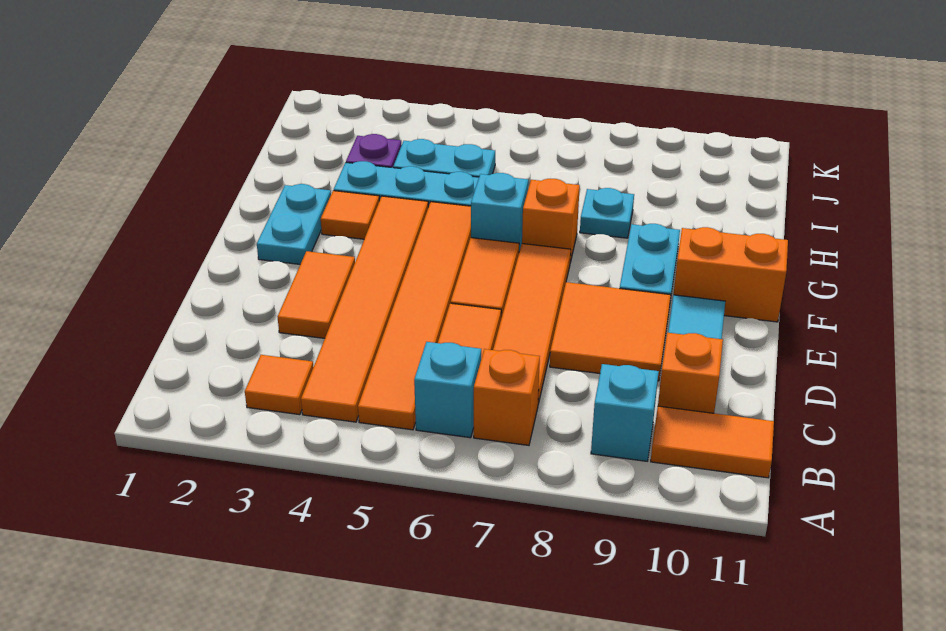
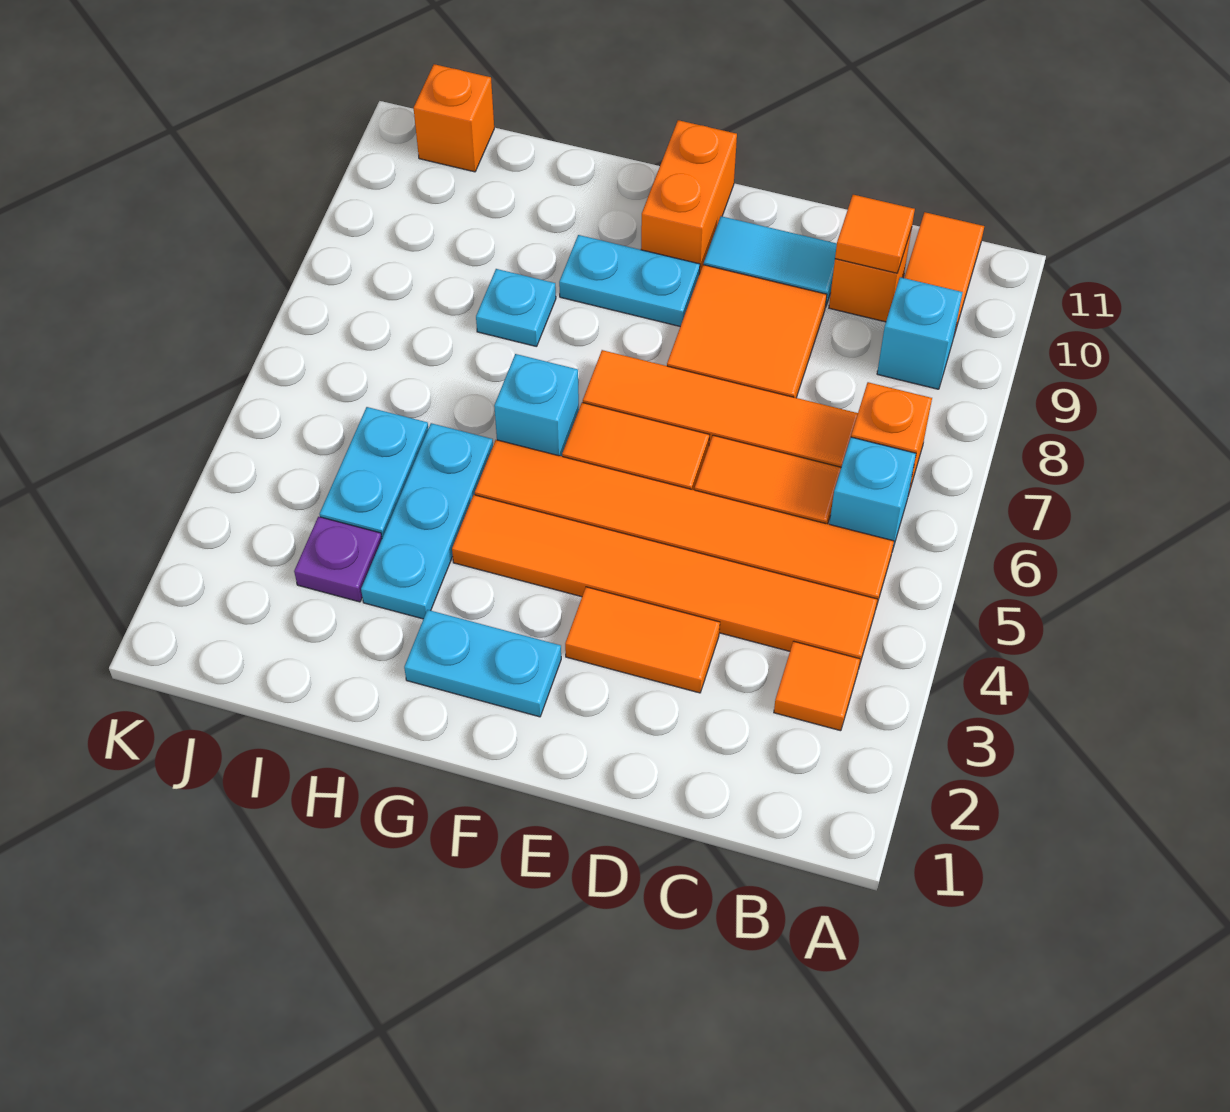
orange tile G3 level 1 -> orange tile C10 level 2
orange brick G7 level 1 -> orange brick J11 level 1

